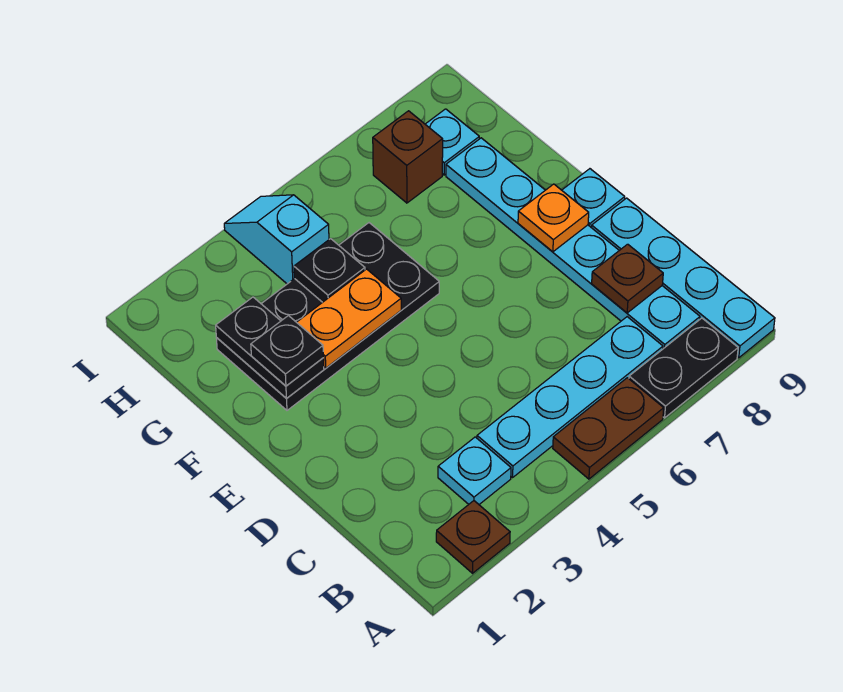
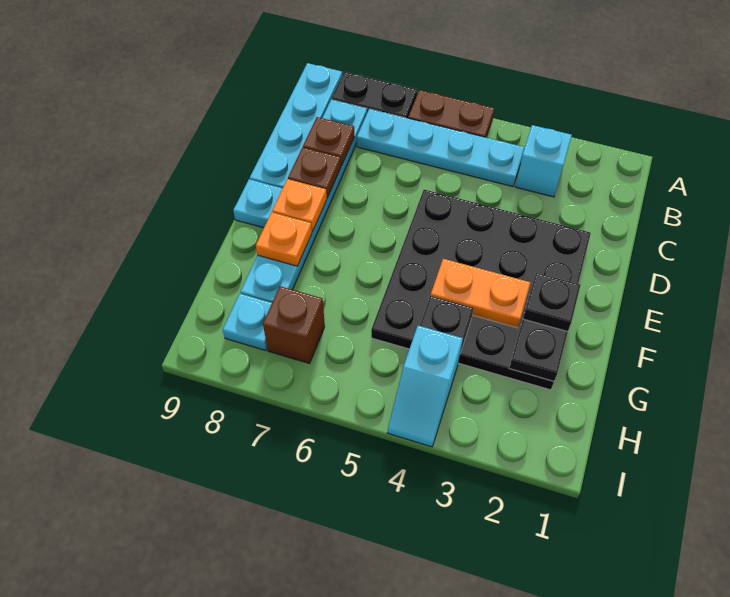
brown plate A2 level 1 -> brown plate D8 level 2
cyan plate B3 level 1 -> cyan brick B3 level 1
black plate F2:G5 level 1 -> black plate D2:G5 level 1
none -> orange plate F8 level 2

